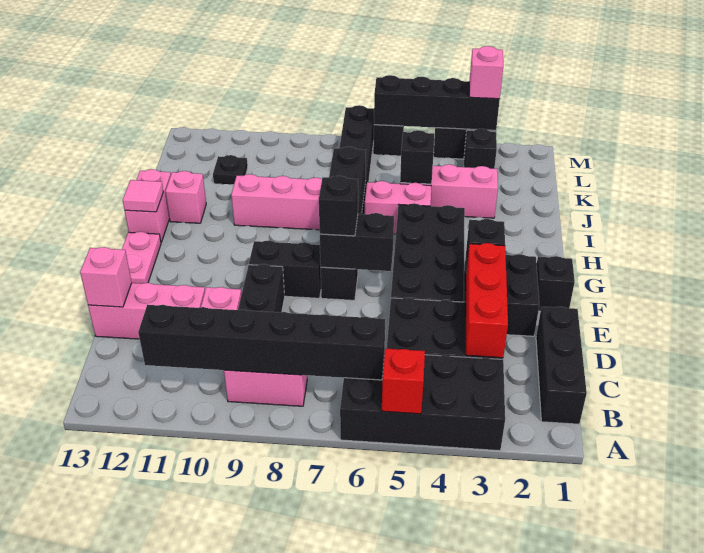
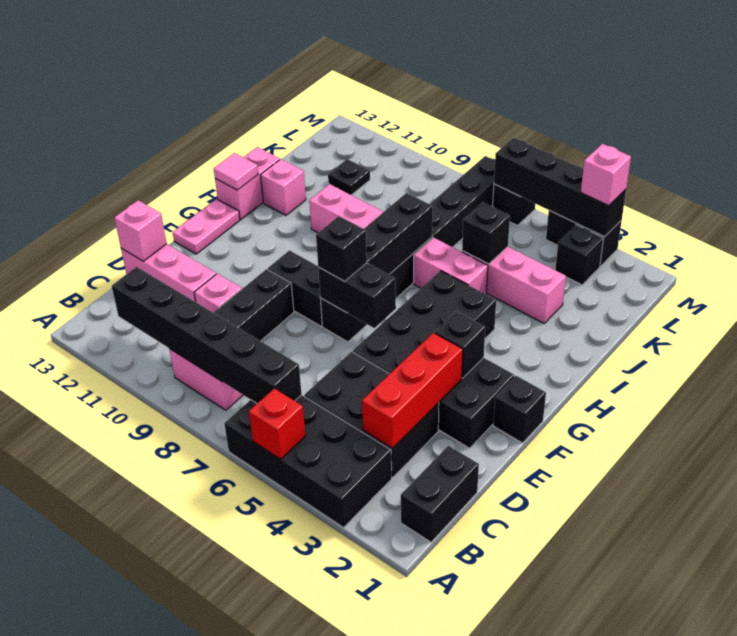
black brick B1:D1 level 1 -> black brick B1:C1 level 1

